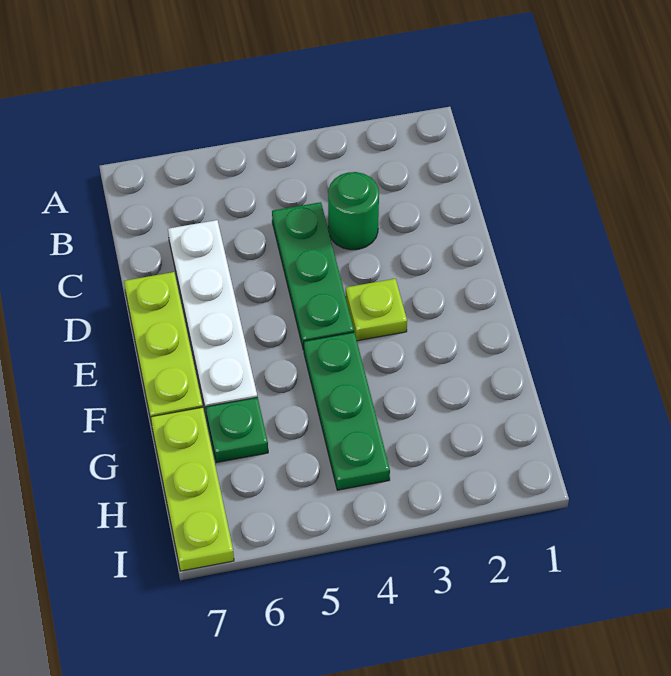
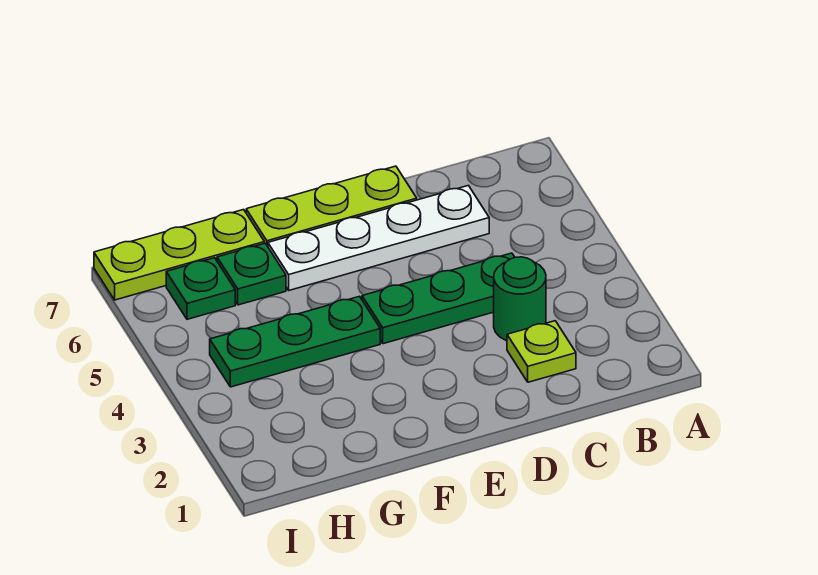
lime plate E3 level 1 -> lime plate C2 level 1
none -> green plate H6 level 1

